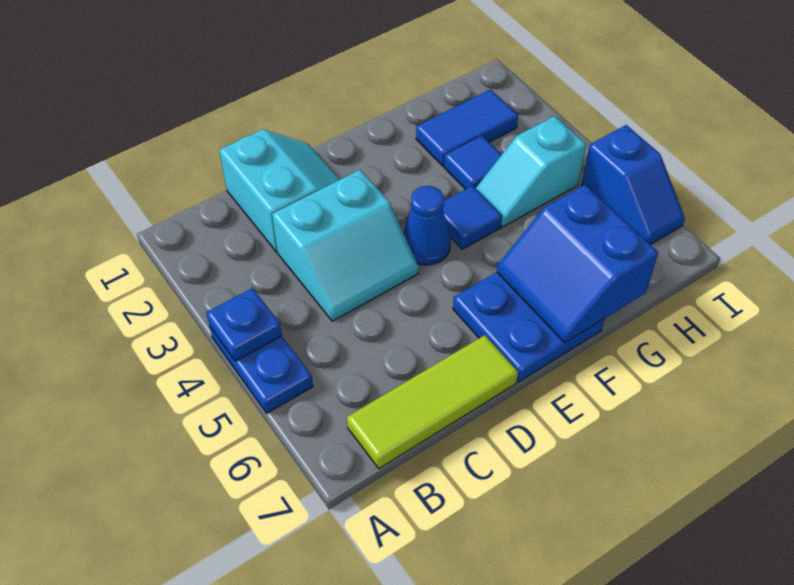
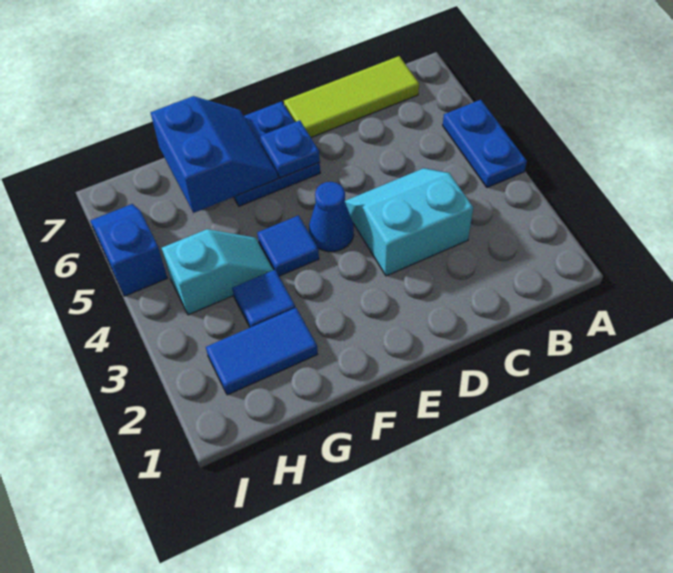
blue plate A4 level 2 -> blue plate E6 level 2
cyan slope C1:D2 level 1 top C -> none

